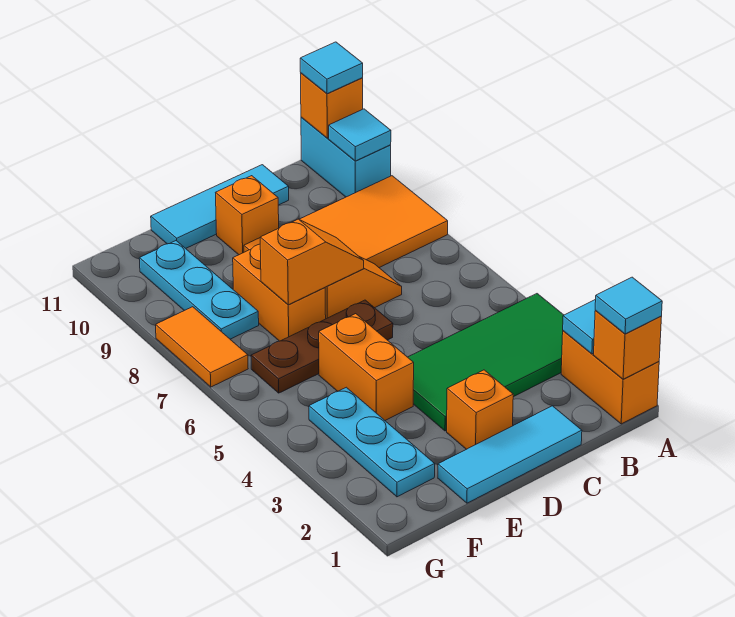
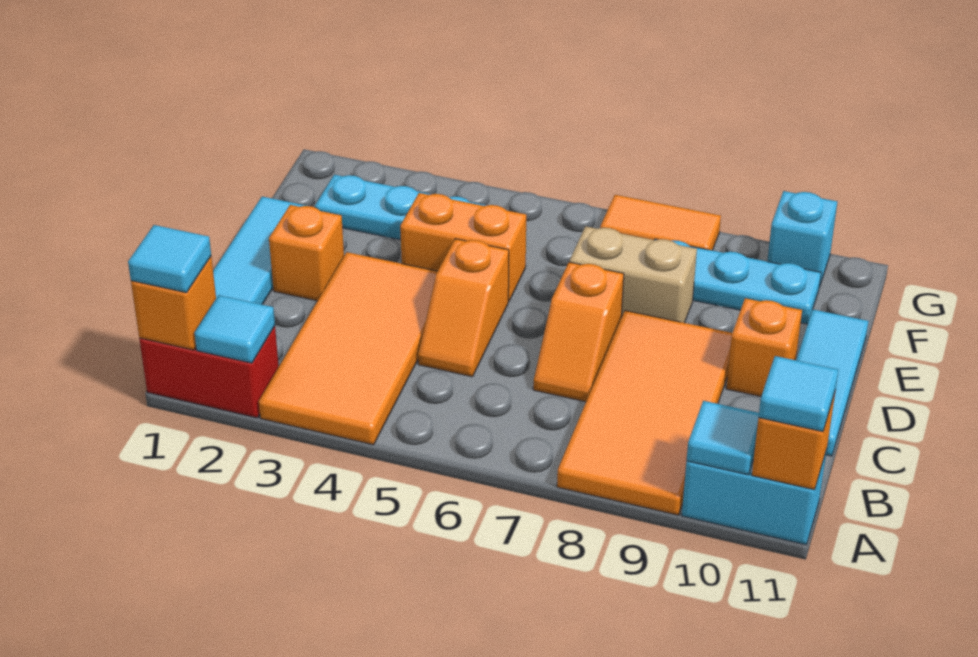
orange brick A1:A2 level 1 -> red brick A1:A2 level 1
green tile A3:D4 level 1 -> orange tile A3:D4 level 1
brown plate D6:F6 level 1 -> none
orange slope D7:E7 level 2 top E -> orange slope C5:D5 level 1 top D
orange brick E7:E8 level 1 -> tan brick E7:E8 level 1
none -> cyan brick G10 level 1

